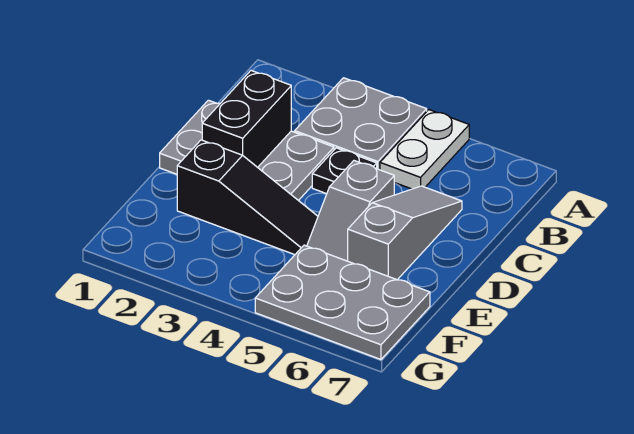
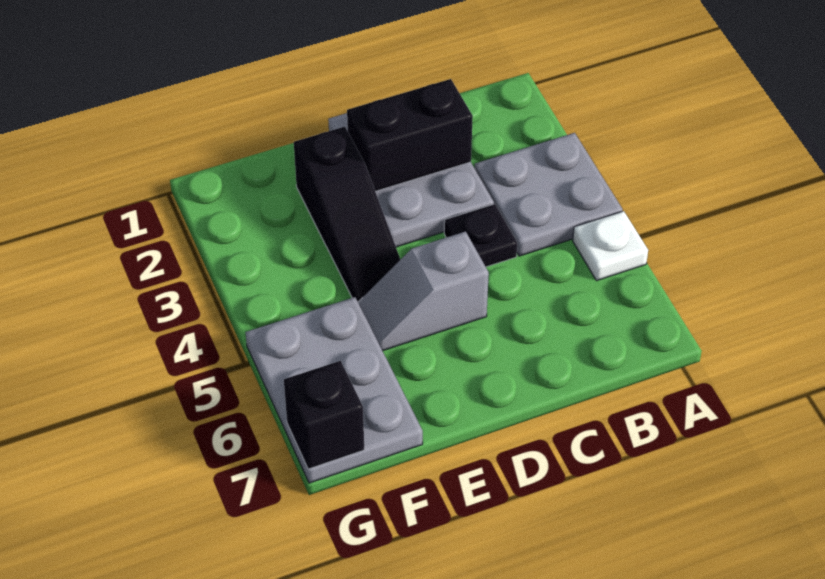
white plate A5:B5 level 1 -> white plate A5 level 1
grey slope C6:E6 level 1 top E -> none
none -> black brick G7 level 2

